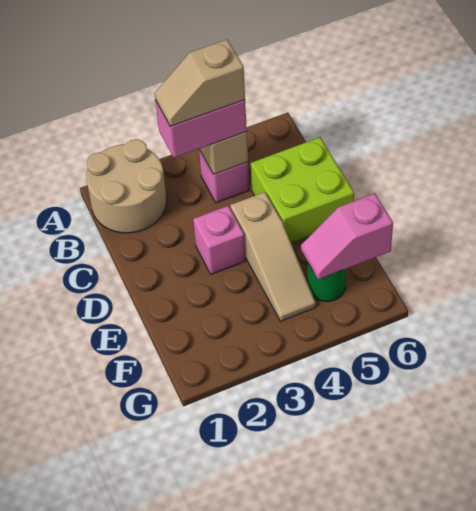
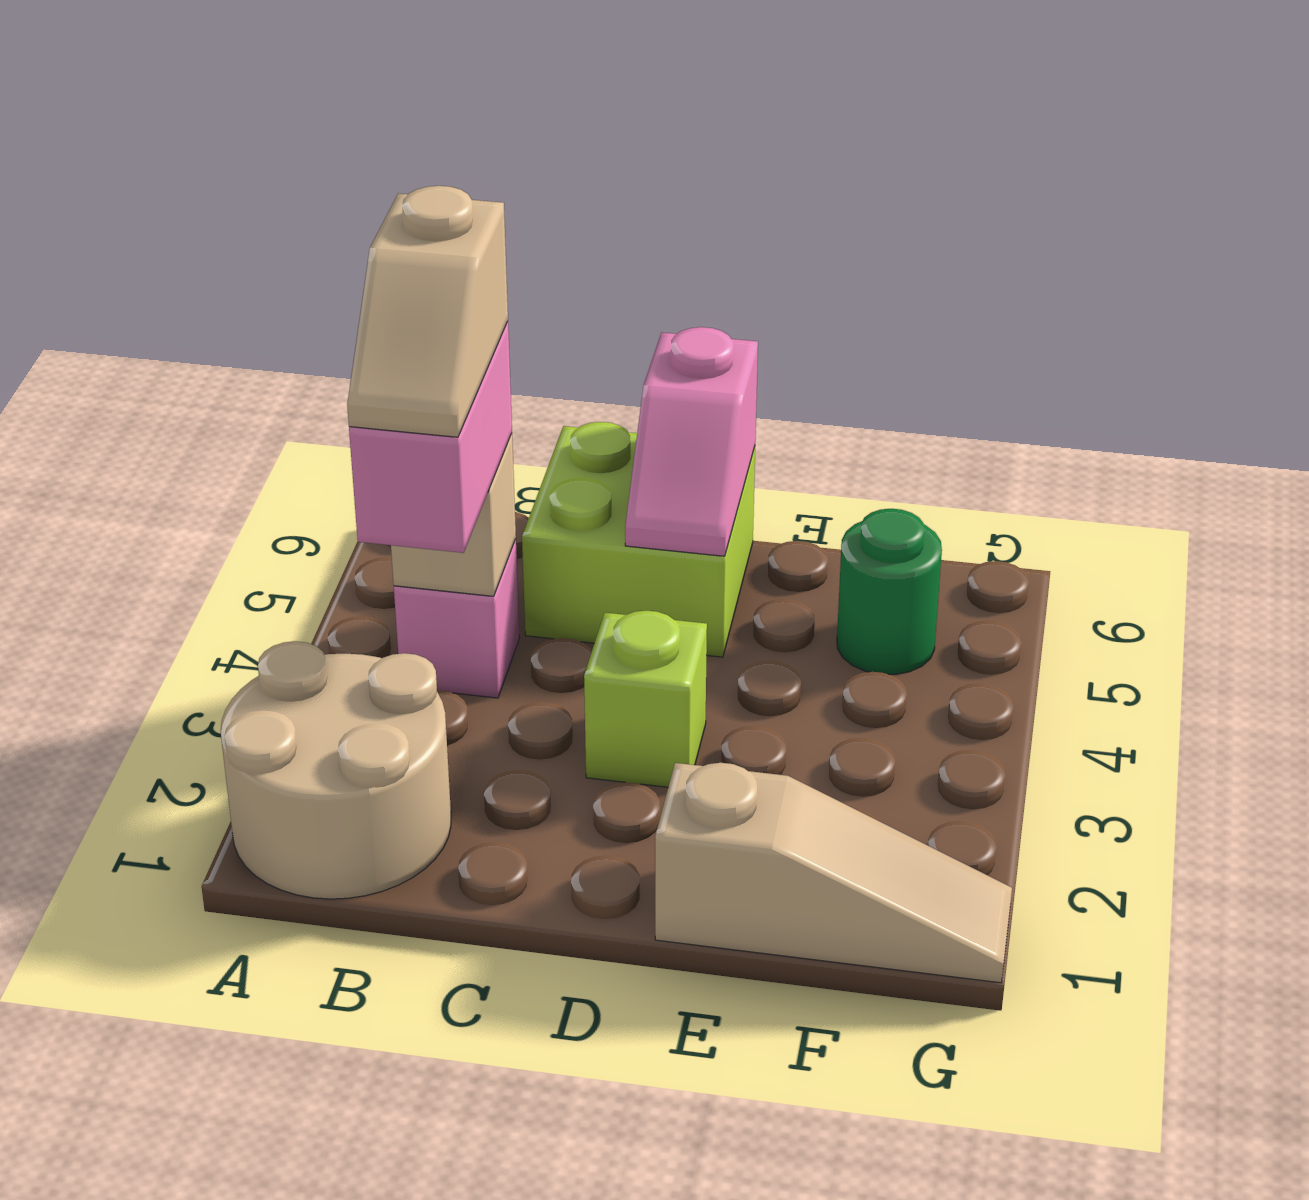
pink brick D3 level 1 -> lime brick D3 level 1
tan slope D4:F4 level 1 top D -> tan slope E1:G1 level 1 top E
pink slope F5:F6 level 2 top 6 -> pink slope D5:D6 level 2 top 6

